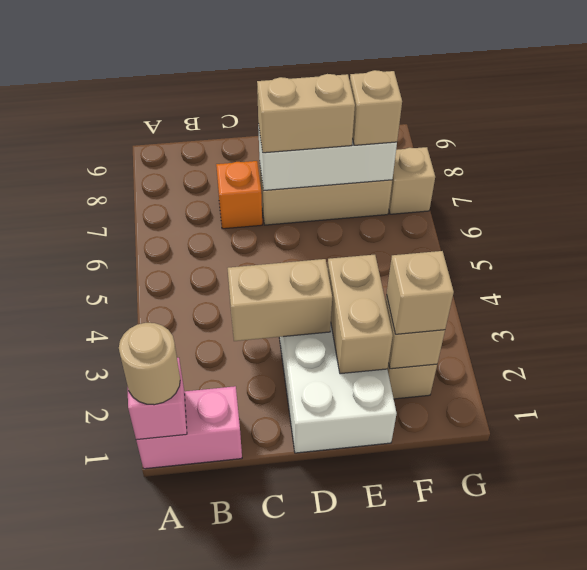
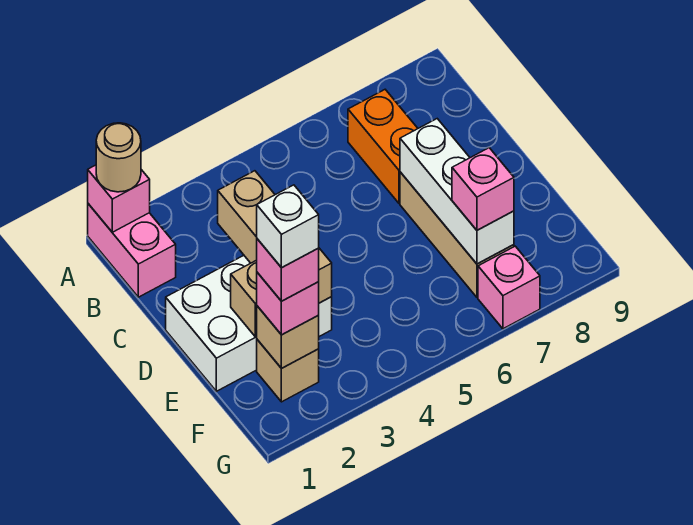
orange brick C7 level 1 -> orange brick B7:C7 level 1
tan brick D7:E7 level 3 -> none
tan brick F2 level 3 -> pink brick F2 level 3
none -> pink brick F2 level 4
none -> white brick F2 level 5
tan brick F7 level 3 -> pink brick F7 level 3
tan brick G7 level 1 -> pink brick G7 level 1

